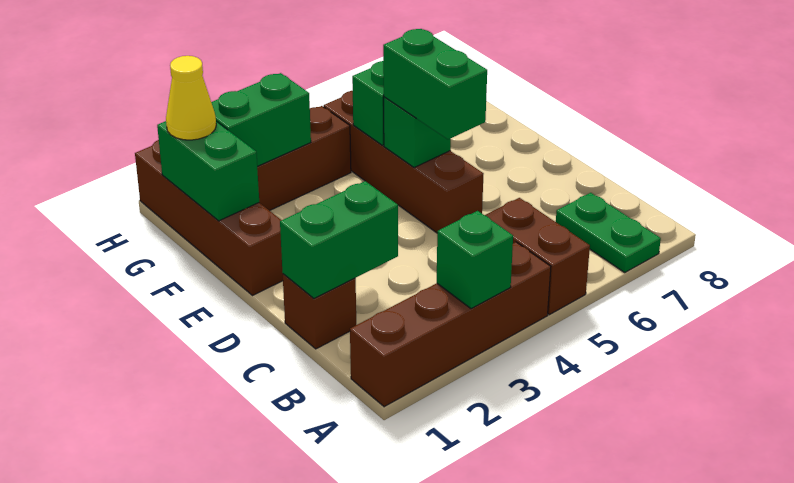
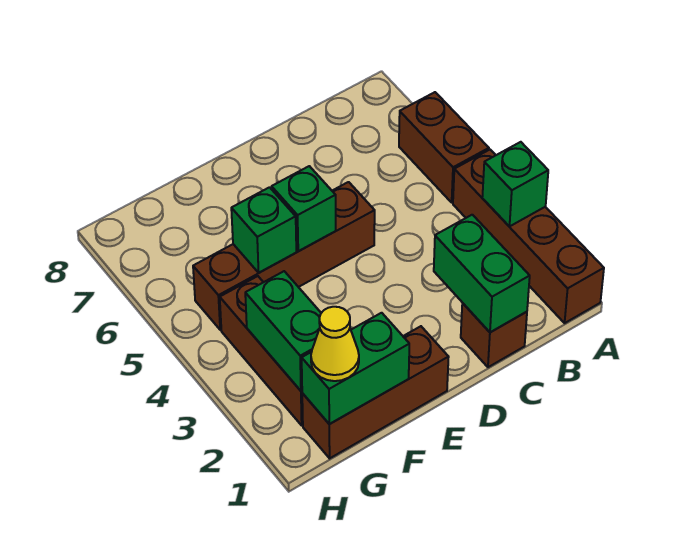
brown brick A5:B5 level 1 -> brown brick A5:A6 level 1
green plate A7:B7 level 1 -> none
green brick D5:E5 level 3 -> none
brown brick E1:H1 level 1 -> brown brick E1:G1 level 1

